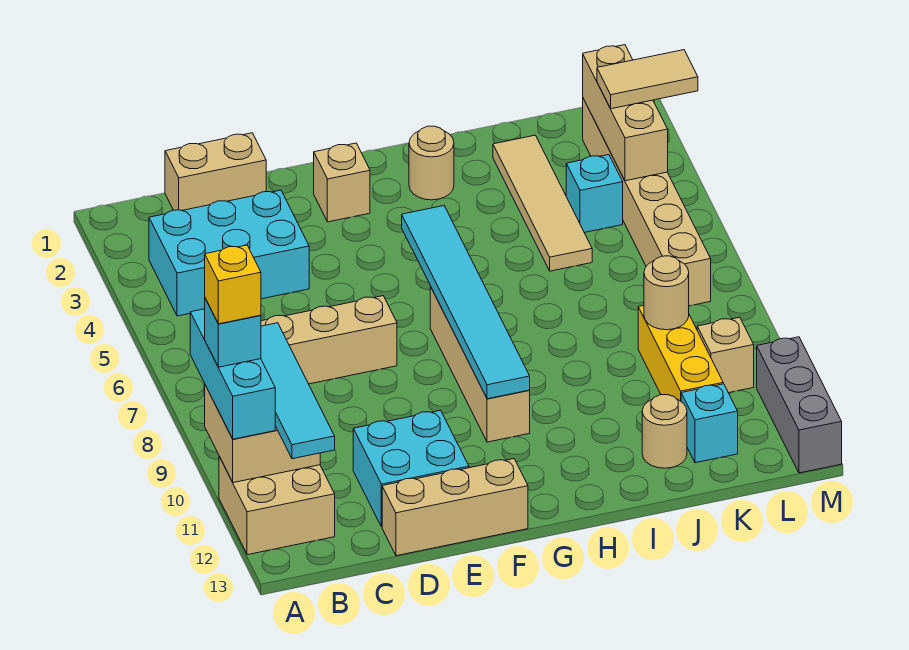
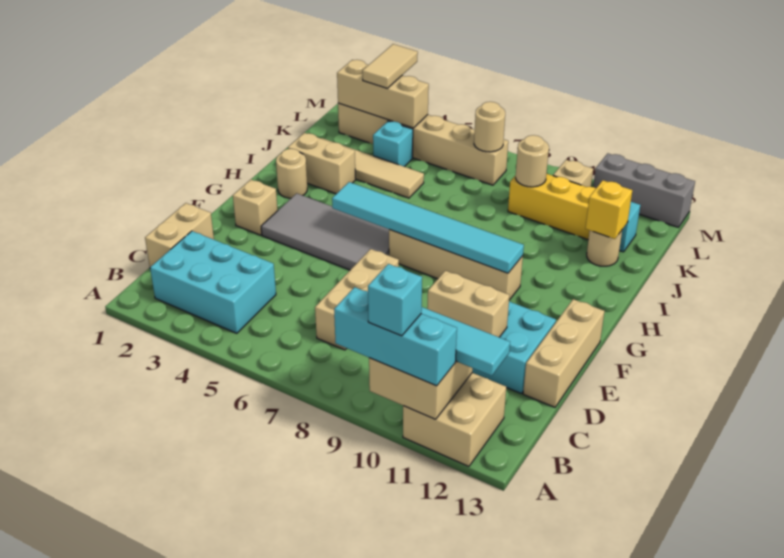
yellow brick A10 level 5 -> yellow brick J12 level 2
cyan brick B3:D4 level 1 -> cyan brick B2:C4 level 1
none -> tan brick D10:D11 level 2
none -> grey tile F3:G6 level 1
none -> tan brick I2:I3 level 1
none -> tan round brick L7 level 2

